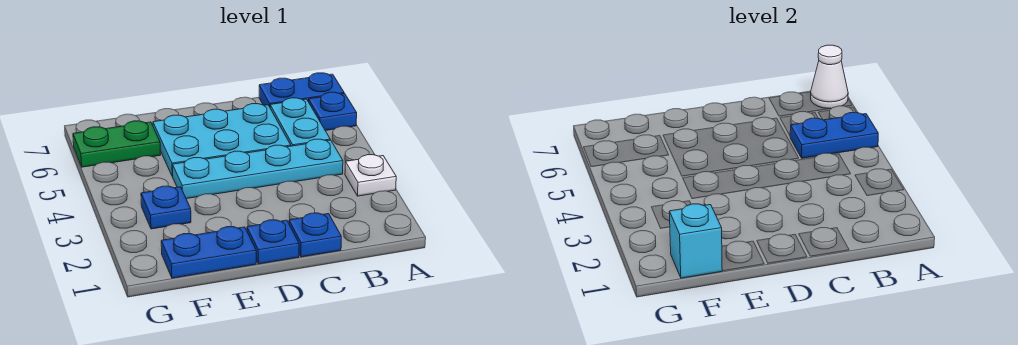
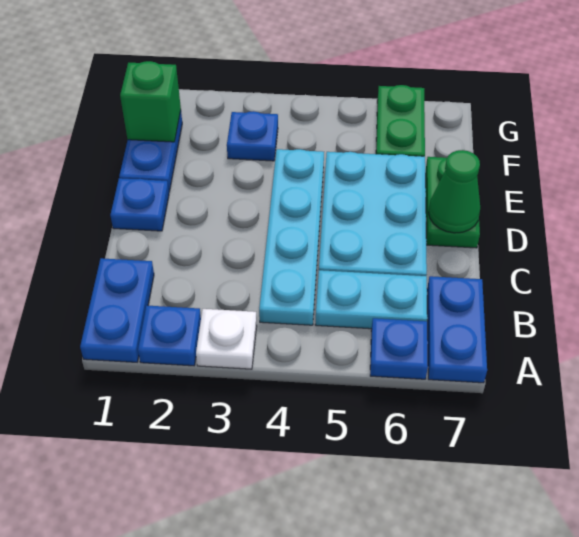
blue plate A5:B5 level 2 -> blue plate A1:B1 level 1
white cone A7 level 2 -> none
blue plate C1 level 1 -> blue plate A2 level 1
none -> green plate D7:E7 level 1
none -> green cone D7 level 2
cyan brick F1 level 2 -> green brick F1 level 2

